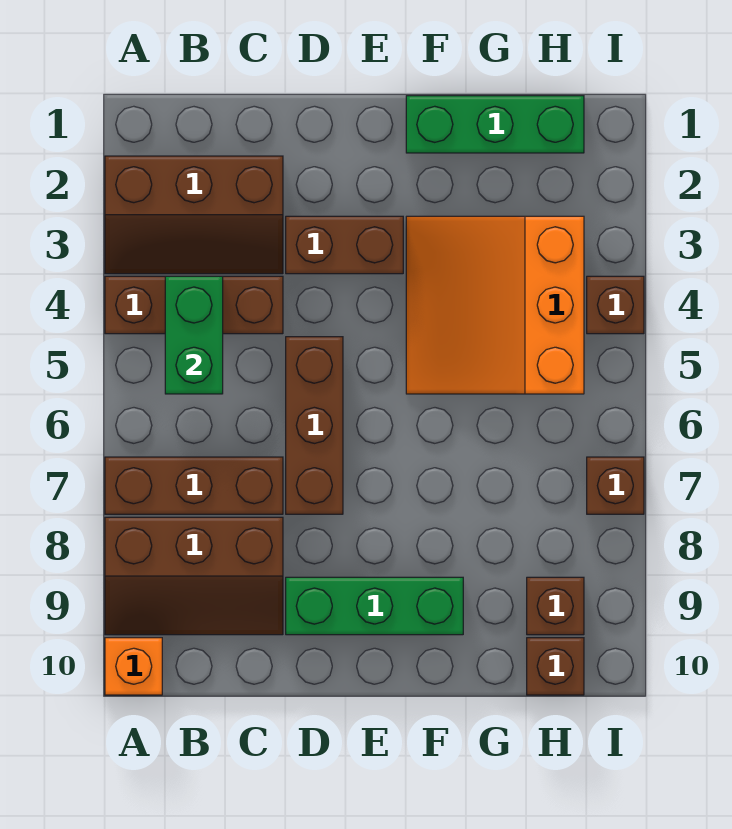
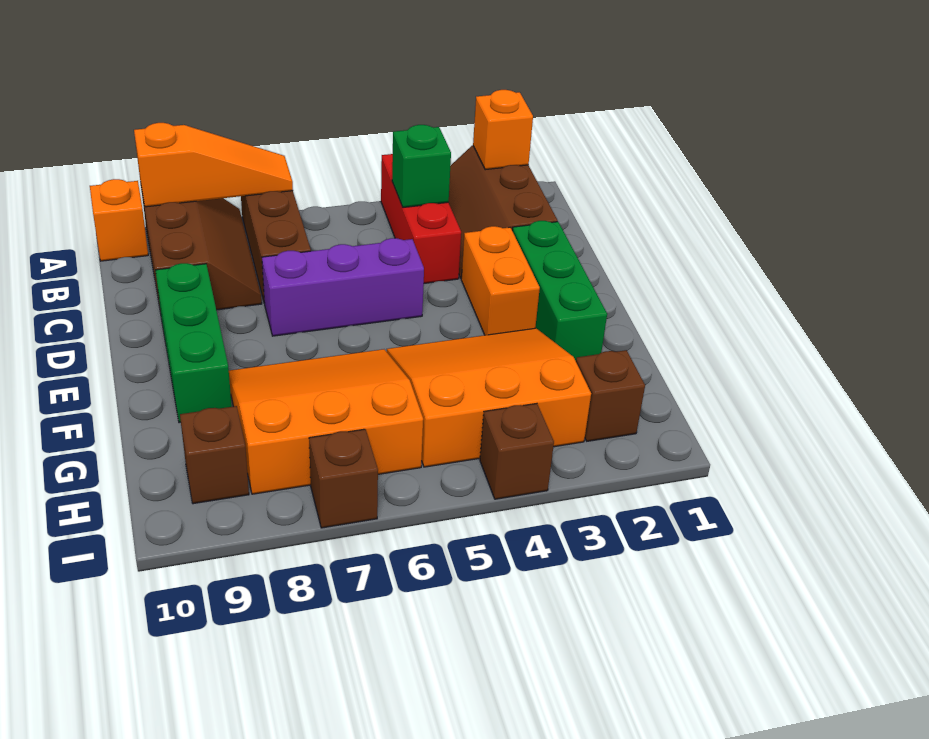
none -> orange brick A2 level 2
brown brick A4:C4 level 1 -> red brick A4:C4 level 1
none -> orange slope A7:A9 level 2 top 9
brown slope A8:C9 level 1 top 8 -> brown slope A8:C9 level 1 top 9
green brick B4:B5 level 2 -> green brick B4 level 2
brown brick D3:E3 level 1 -> orange brick D3:E3 level 1
brown brick D5:D7 level 1 -> purple brick D5:D7 level 1
green brick F1:H1 level 1 -> green brick D2:F2 level 1
none -> orange slope F6:H8 level 1 top H
brown brick H10 level 1 -> brown brick H2 level 1

